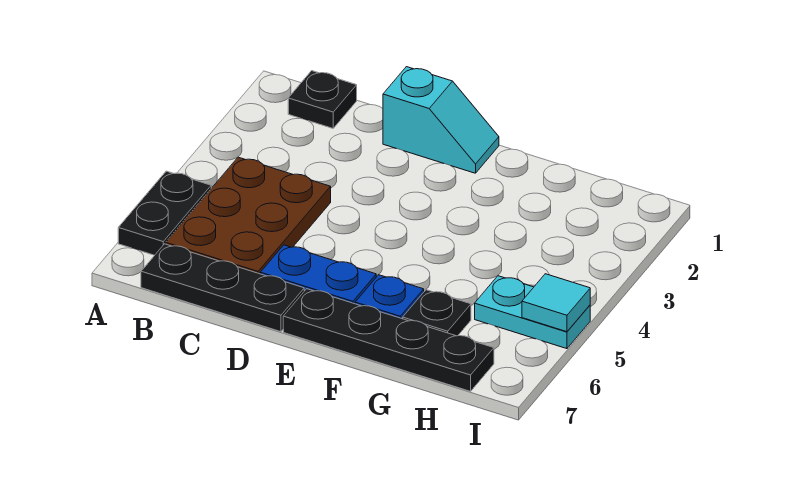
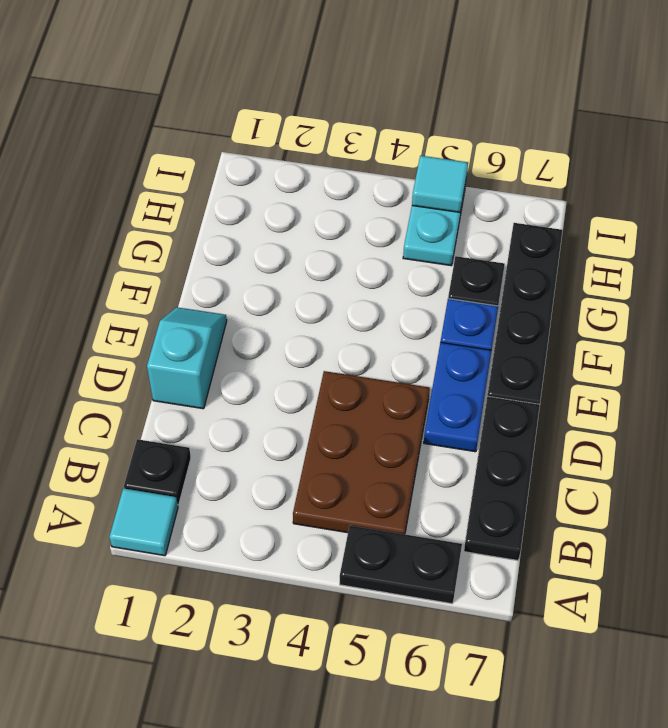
none -> cyan tile A1 level 1
brown plate B4:C6 level 1 -> brown plate B4:D5 level 1

